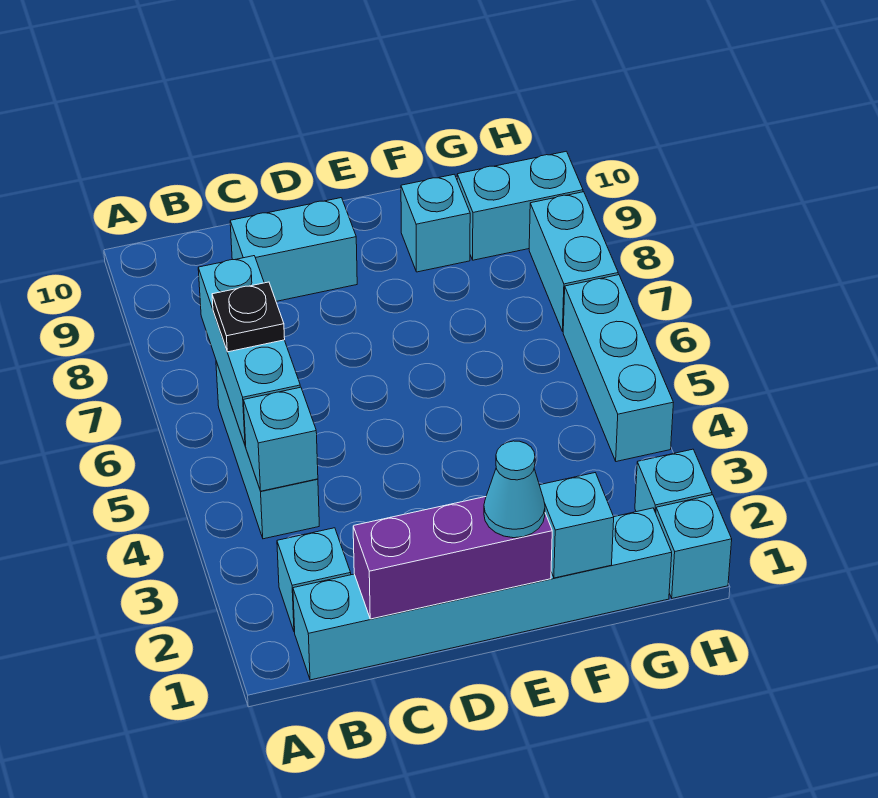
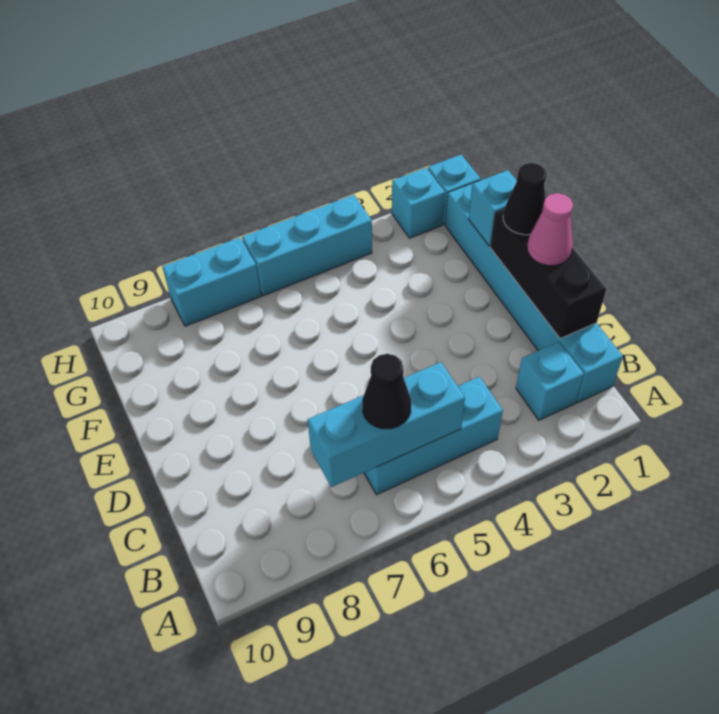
cyan brick B4 level 2 -> none
black plate B6 level 3 -> black cone B6 level 3
purple brick C1:E1 level 2 -> black brick C1:E1 level 2
cyan brick C9:D9 level 1 -> none
none -> pink cone D1 level 3
cyan cone E1 level 3 -> black cone E1 level 3
cyan brick F9 level 1 -> none
cyan brick G9:H9 level 1 -> none

